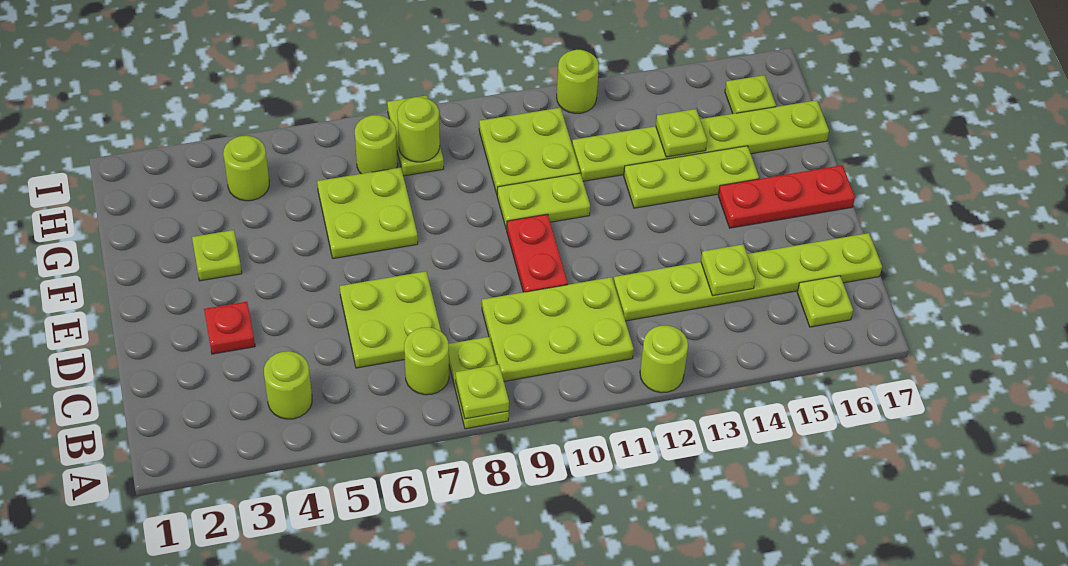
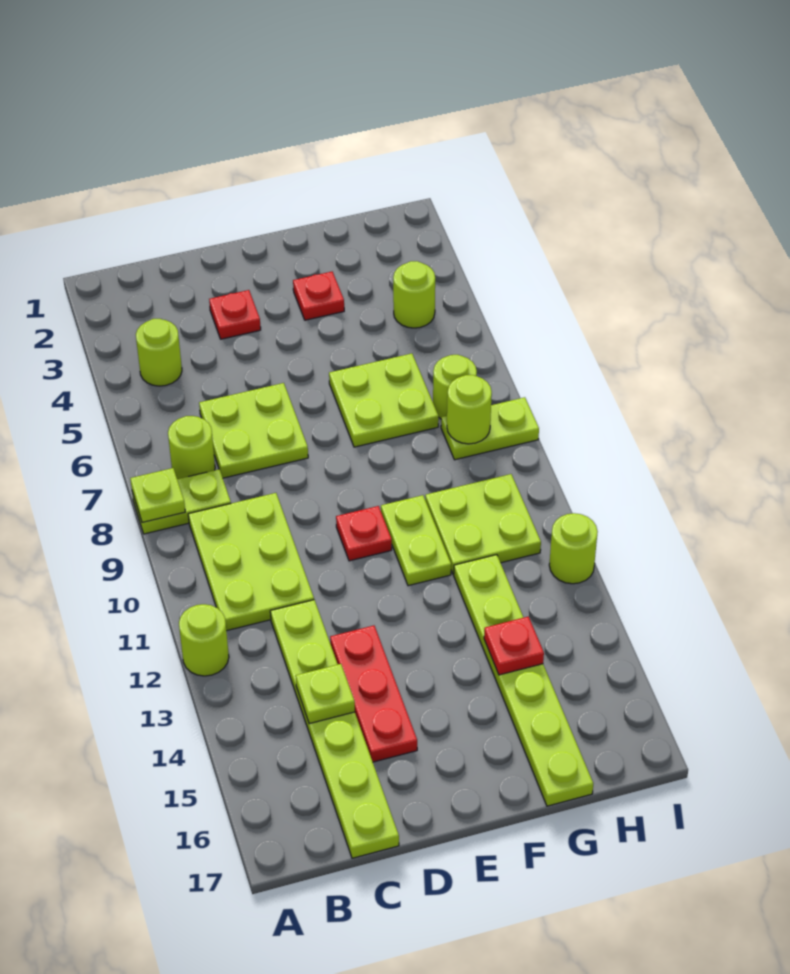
lime plate B16 level 1 -> none
red plate D10:E10 level 1 -> red plate E10 level 1
red plate E15:E17 level 1 -> red plate D13:D15 level 1
lime plate F3 level 1 -> red plate F3 level 1
lime plate F13:F15 level 1 -> none
lime plate G14 level 2 -> red plate G14 level 2
lime plate H16 level 1 -> none

